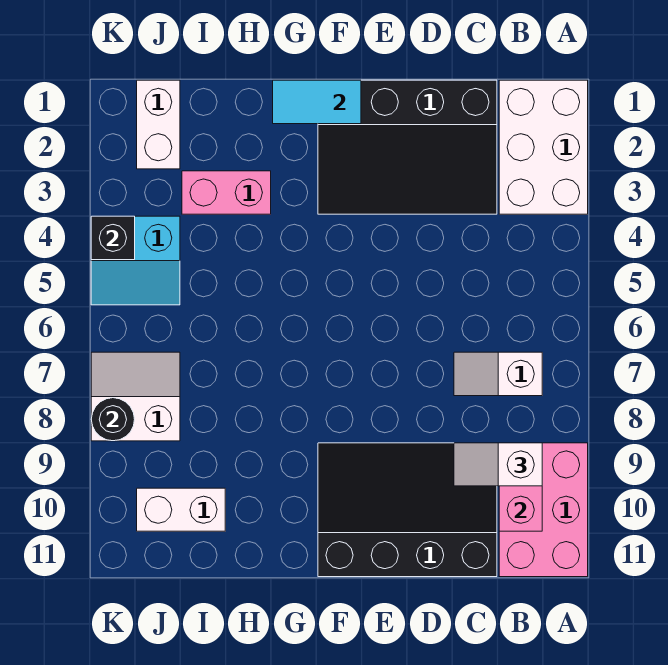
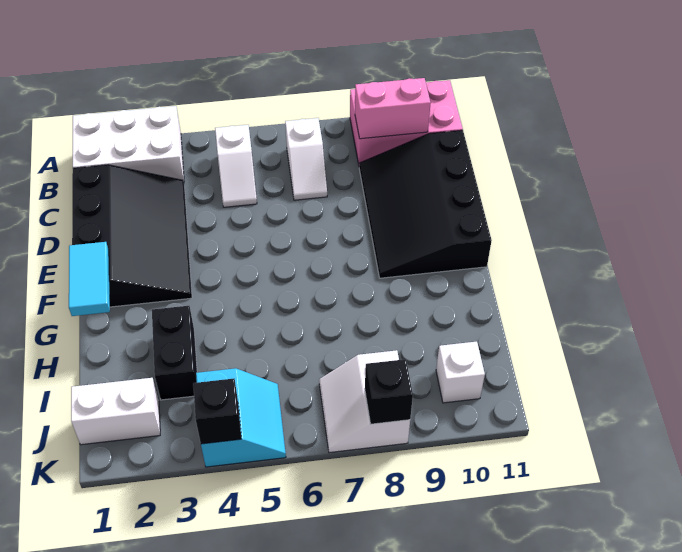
white slope B9:C9 level 3 top B -> white slope B5:C5 level 1 top B
pink brick H3:I3 level 1 -> black brick H3:I3 level 1
white brick I10:J10 level 1 -> white brick J10 level 1
black round brick K8 level 2 -> black brick K8 level 2

